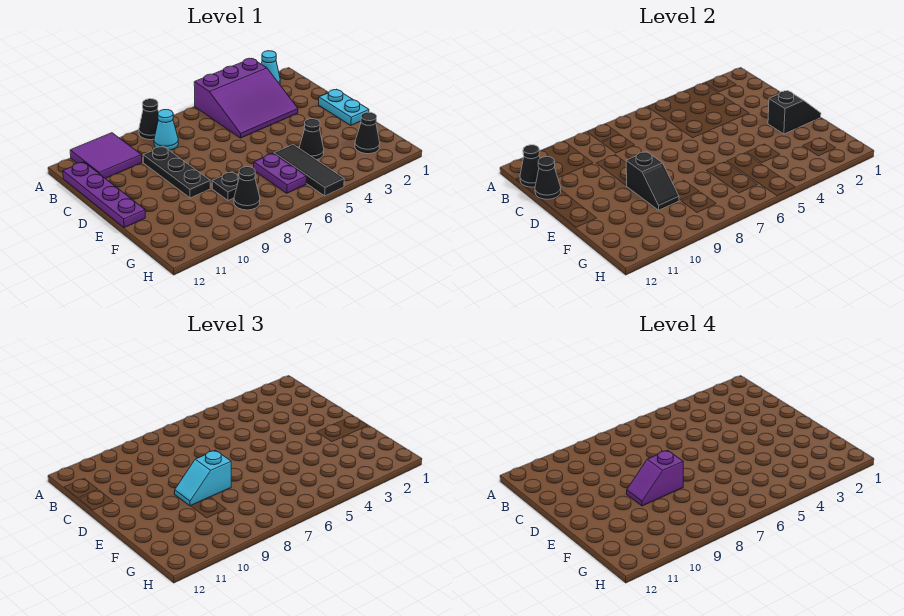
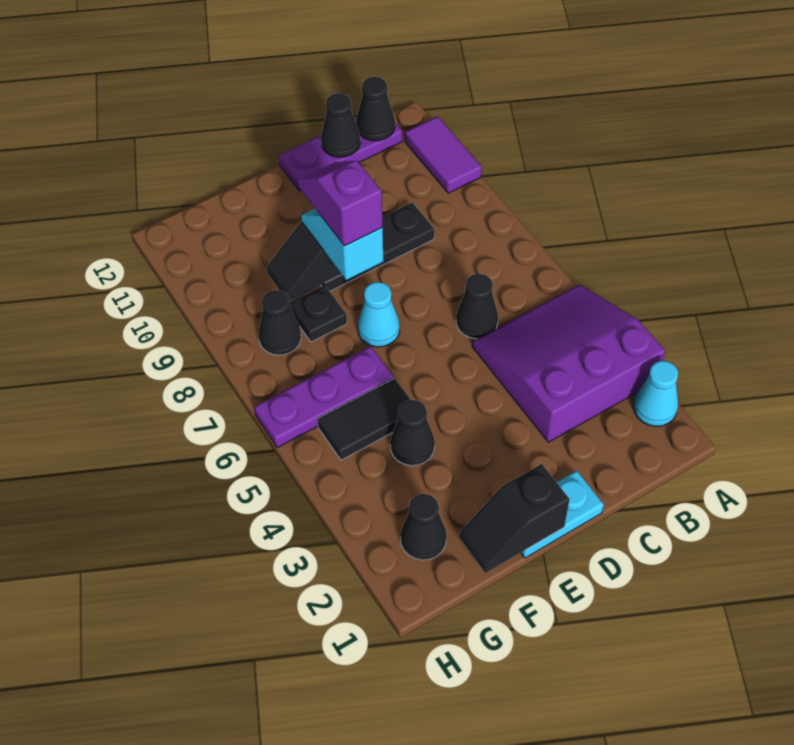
purple slope A3:C5 level 1 top A -> purple slope A3:C5 level 1 top 3
black cone A8 level 1 -> black cone C6 level 1
purple tile A10:B11 level 1 -> purple tile A10:A11 level 1
cyan cone B8 level 1 -> cyan cone E7 level 1
purple plate B12:E12 level 1 -> purple plate B12:D12 level 1
black slope E1:E2 level 2 top 2 -> black slope E1:F1 level 2 top E
black tile F5:H5 level 1 -> black tile F5:G5 level 1
purple plate F6:G6 level 1 -> purple plate F6:H6 level 1

